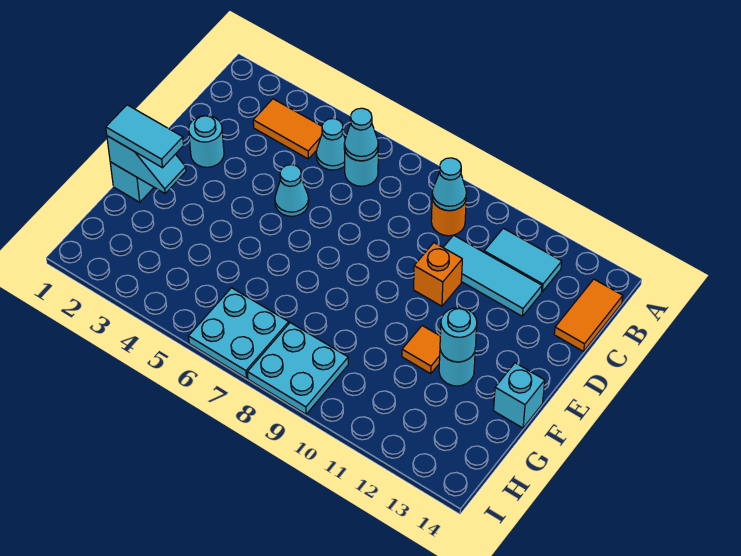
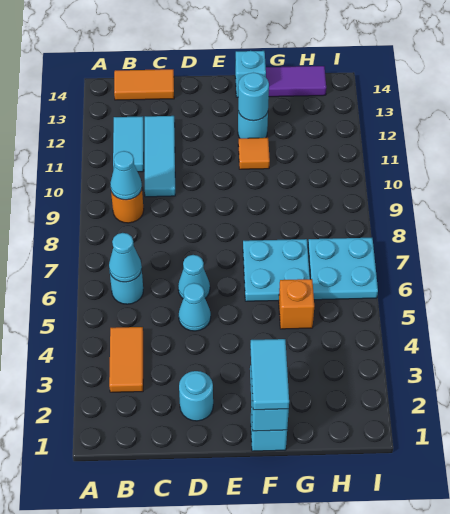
cyan cone B5 level 1 -> cyan cone D6 level 1
orange brick D10 level 1 -> orange brick G5 level 1
none -> purple tile G14:H14 level 1
cyan plate H8:I9 level 1 -> cyan plate F6:G7 level 1

